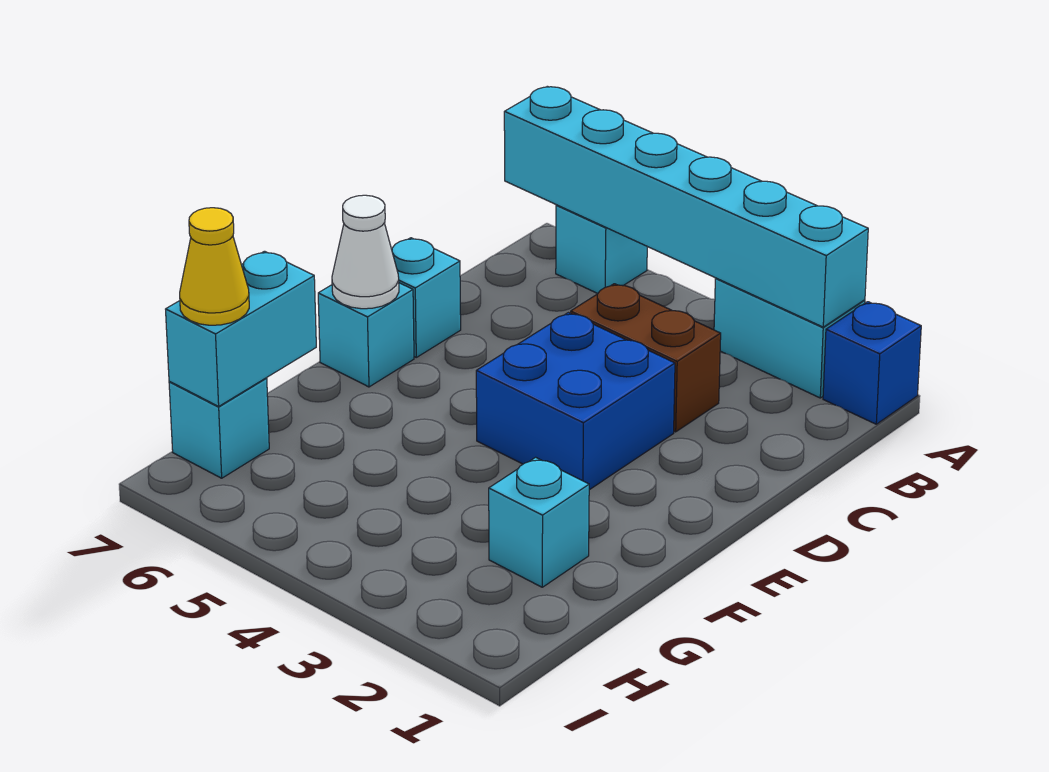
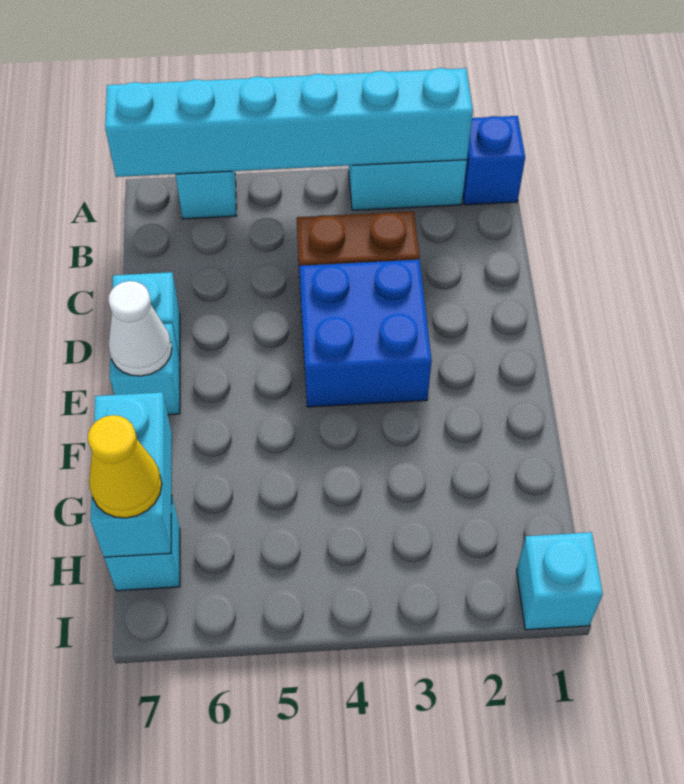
cyan brick G2 level 1 -> cyan brick I1 level 1

